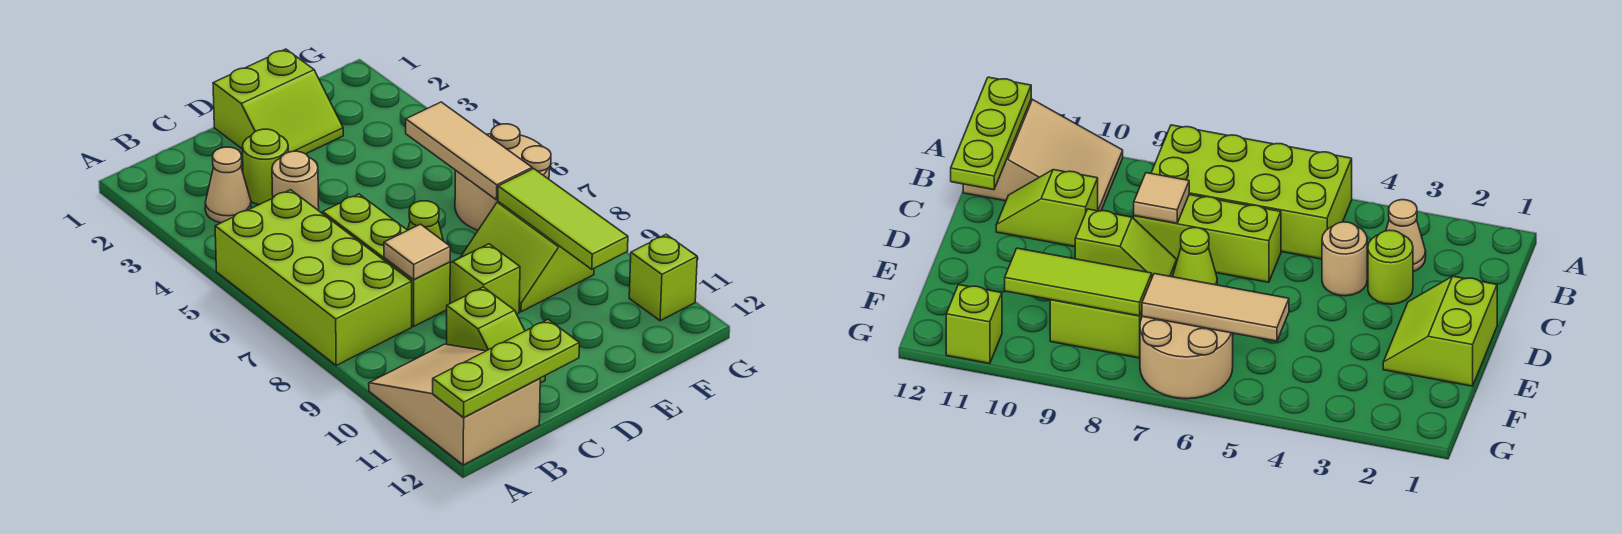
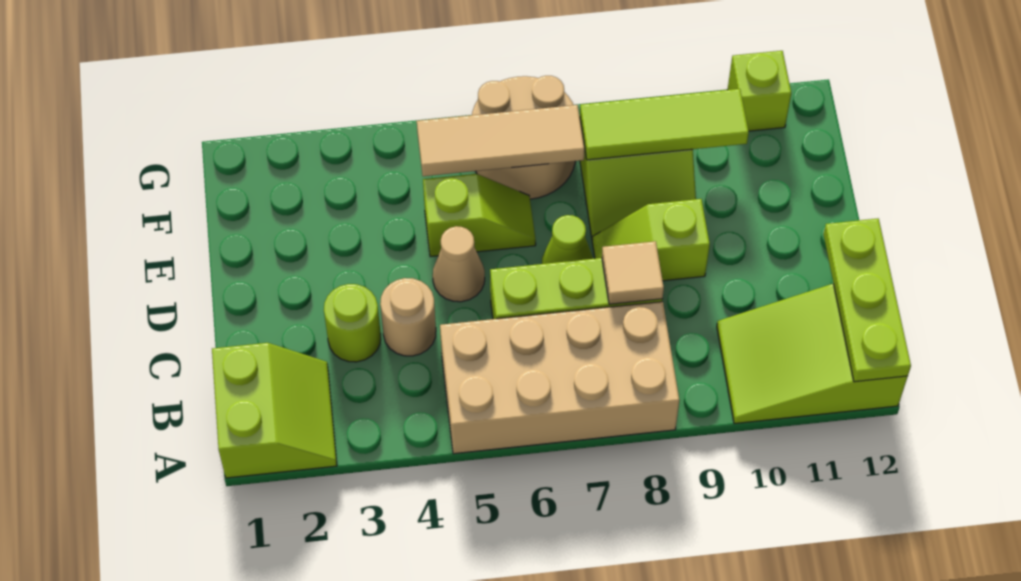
lime brick A5:B8 level 1 -> tan brick A5:B8 level 1
tan slope A10:B12 level 1 top 12 -> lime slope A10:B12 level 1 top 12
tan cone B3 level 1 -> tan cone D5 level 1
lime slope C10:C11 level 1 top 10 -> lime slope E5:E6 level 1 top 5
lime slope D1:E2 level 1 top 1 -> lime slope A1:B2 level 1 top 1

